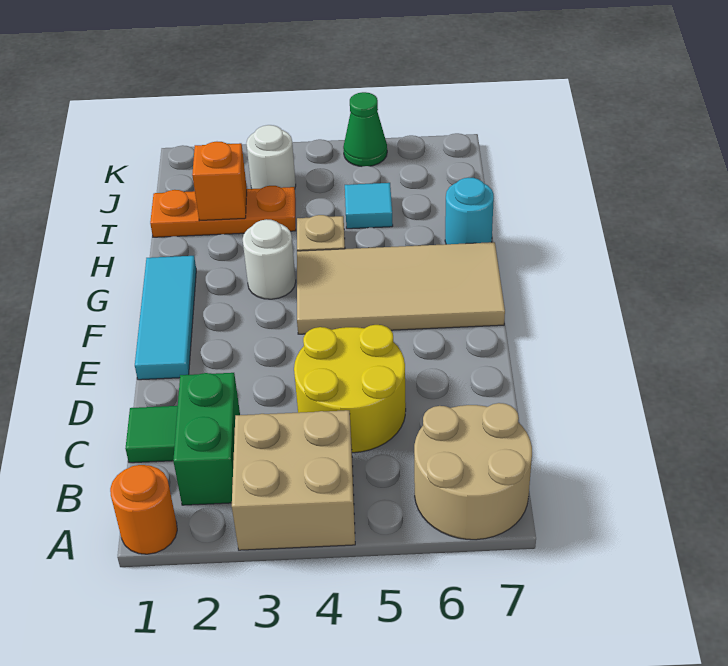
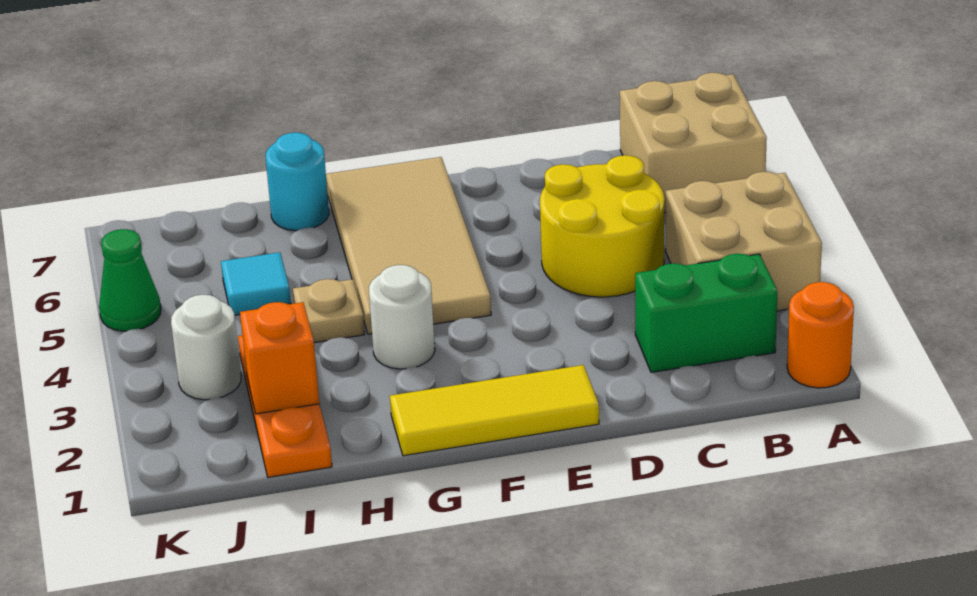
tan round brick A6:B7 level 1 -> tan brick A6:B7 level 1
green tile C1 level 1 -> none
cyan tile E1:G1 level 1 -> yellow tile E1:G1 level 1

